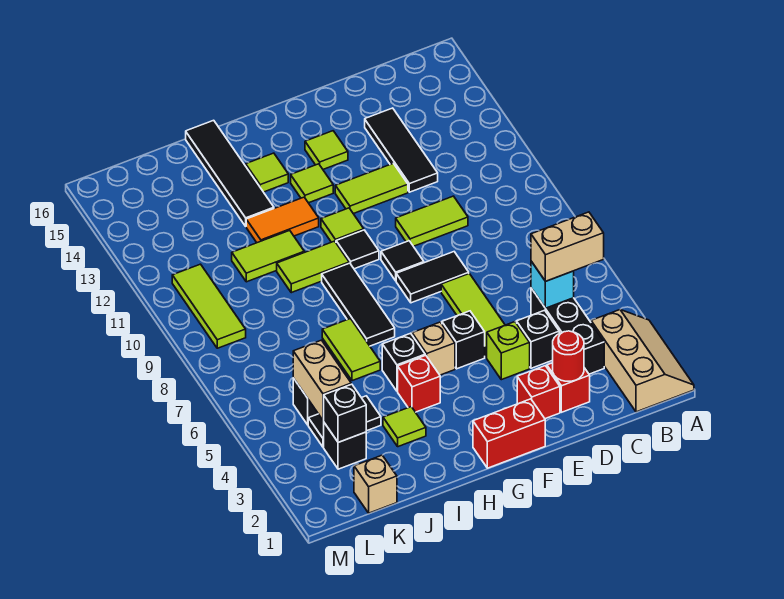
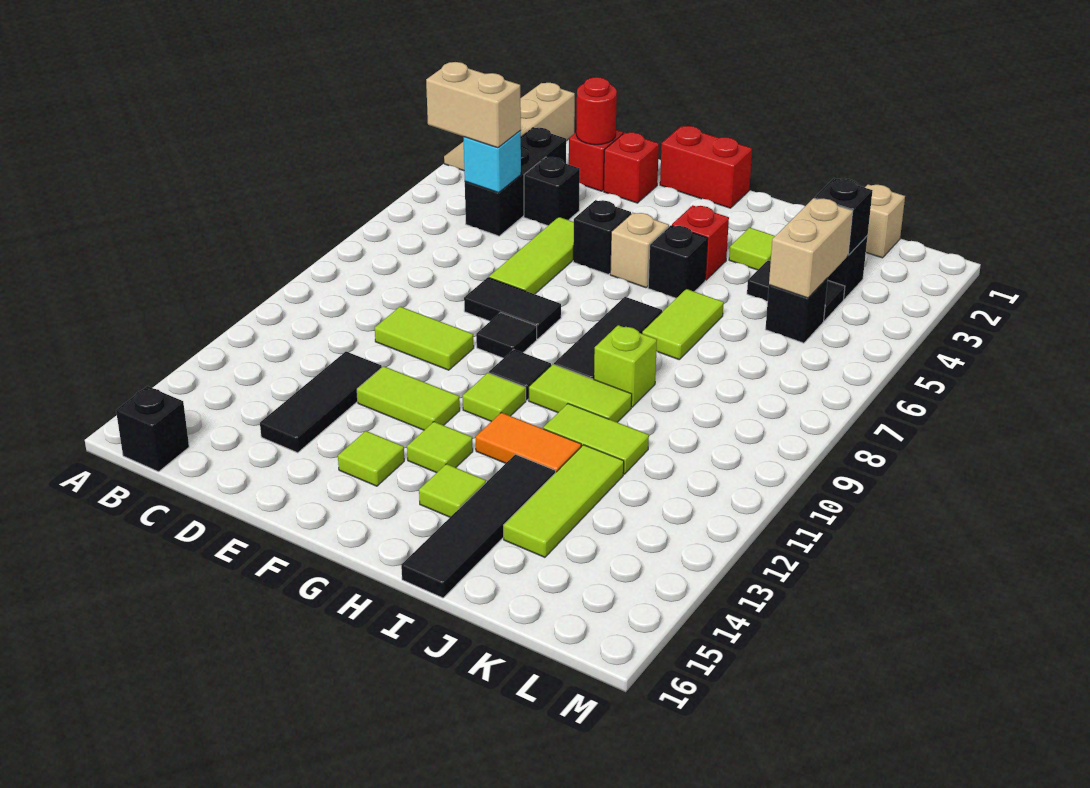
none -> black brick B16 level 1
lime brick E4 level 1 -> lime brick I9 level 1
lime tile L9:L11 level 1 -> lime tile J12:J14 level 1

